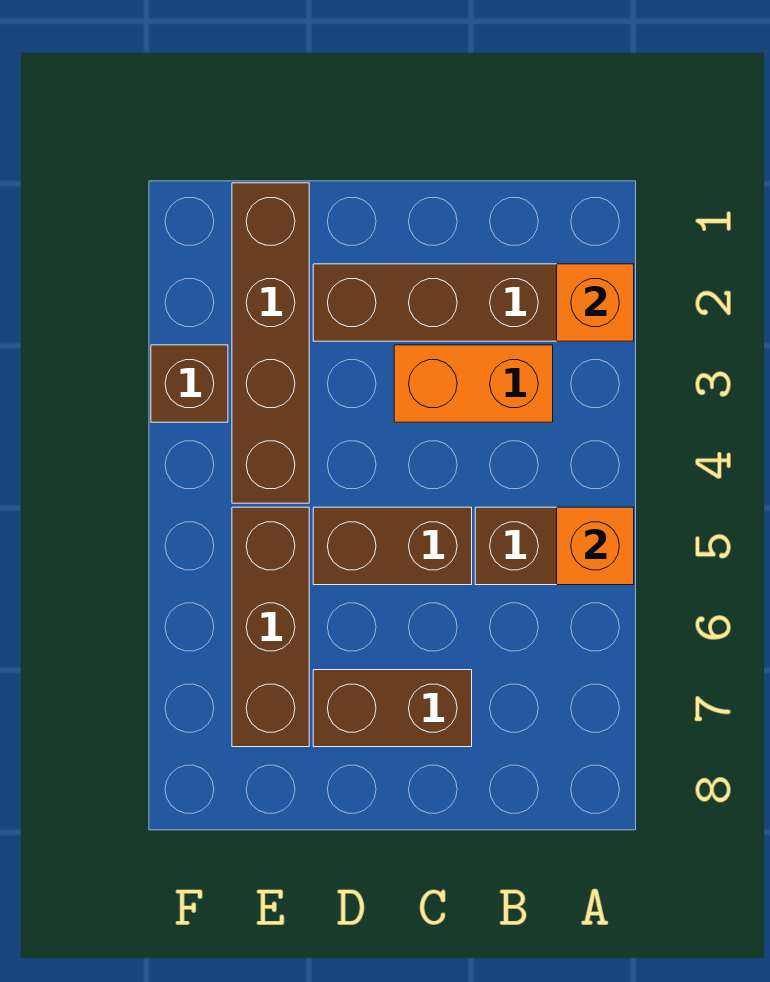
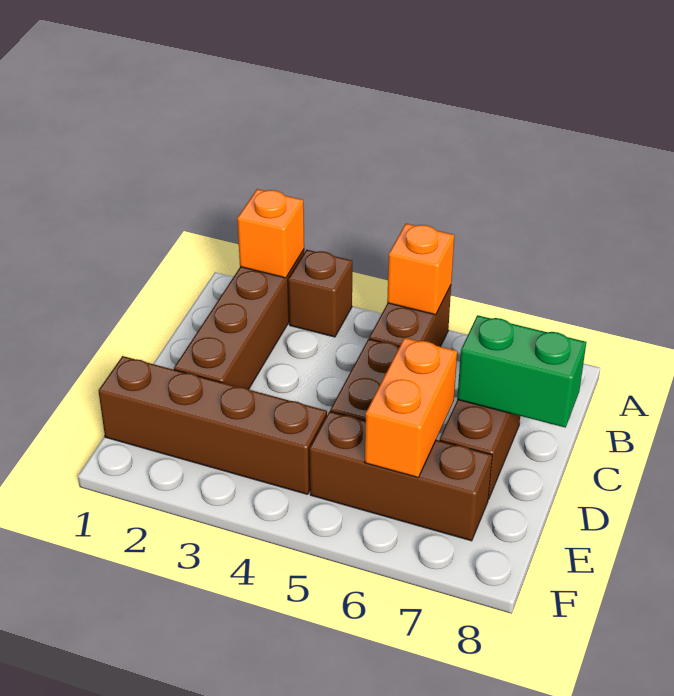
orange brick B3:C3 level 1 -> orange brick D6:E6 level 2
none -> green brick C7:C8 level 2
brown brick F3 level 1 -> brown brick A3 level 1

